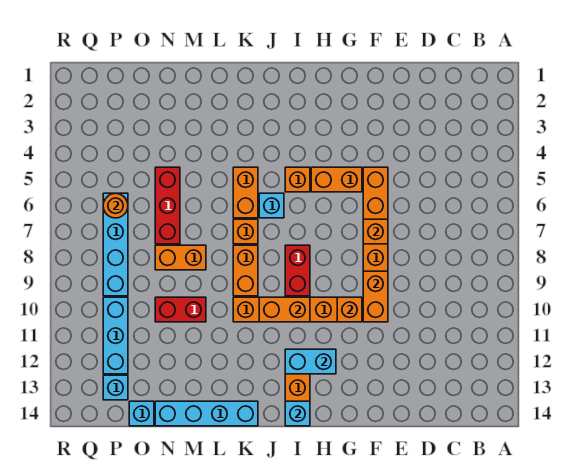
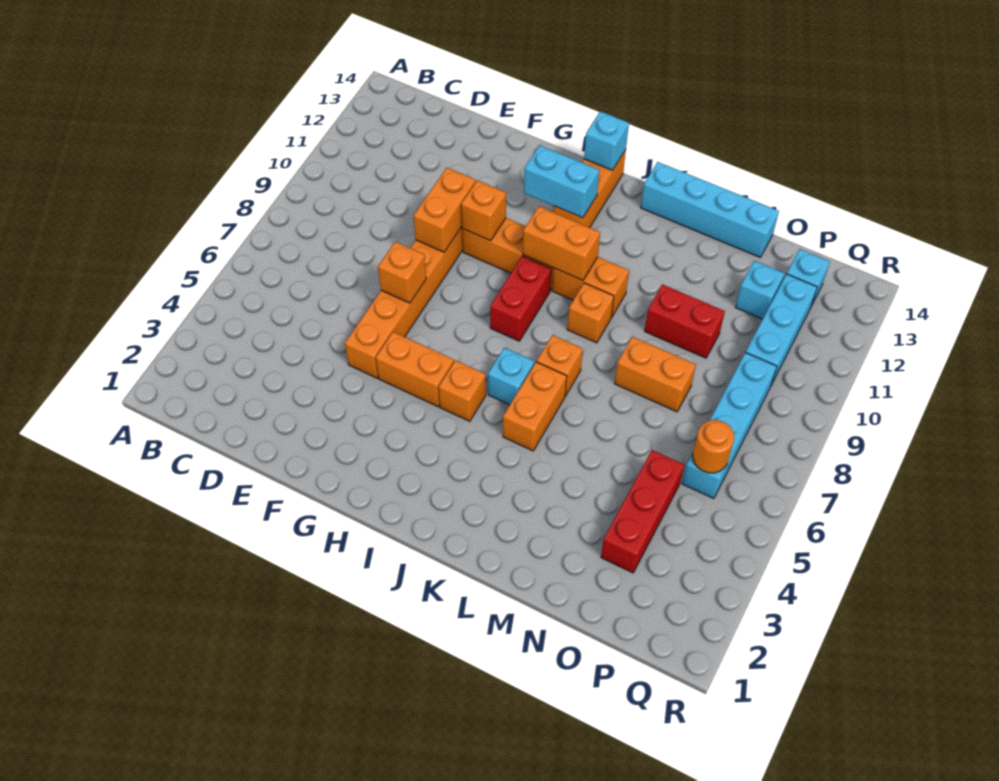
orange brick K8:K9 level 1 -> orange brick K9 level 1
red brick N5:N7 level 1 -> red brick O3:O5 level 1
cyan brick O14 level 1 -> cyan brick O12 level 1

